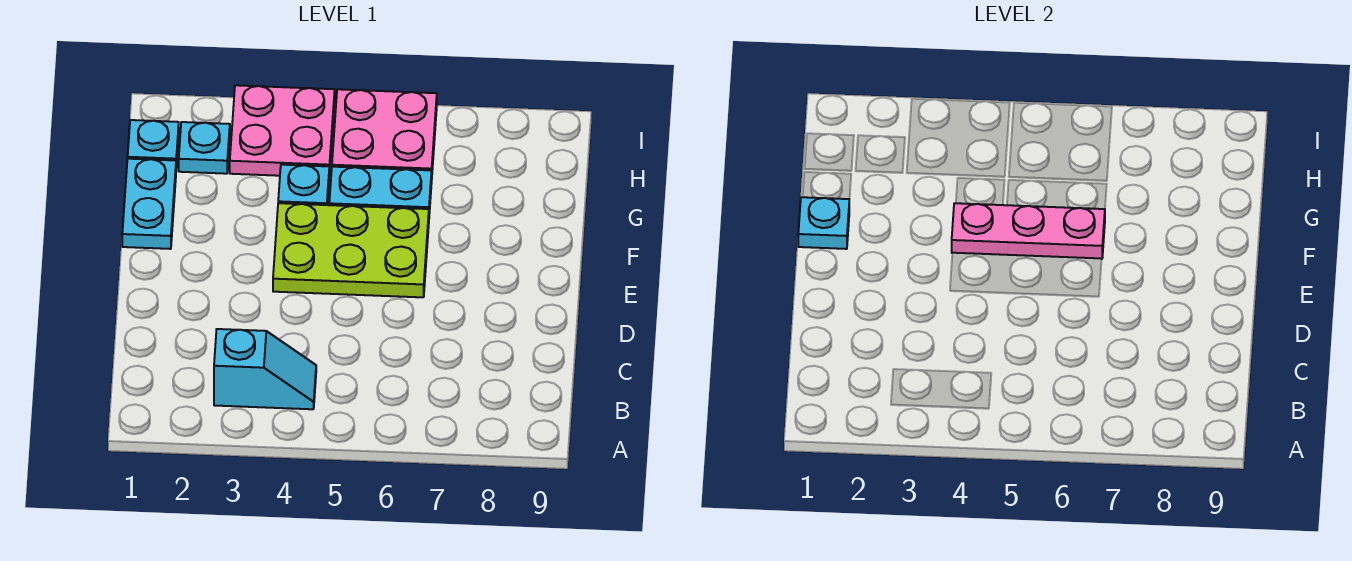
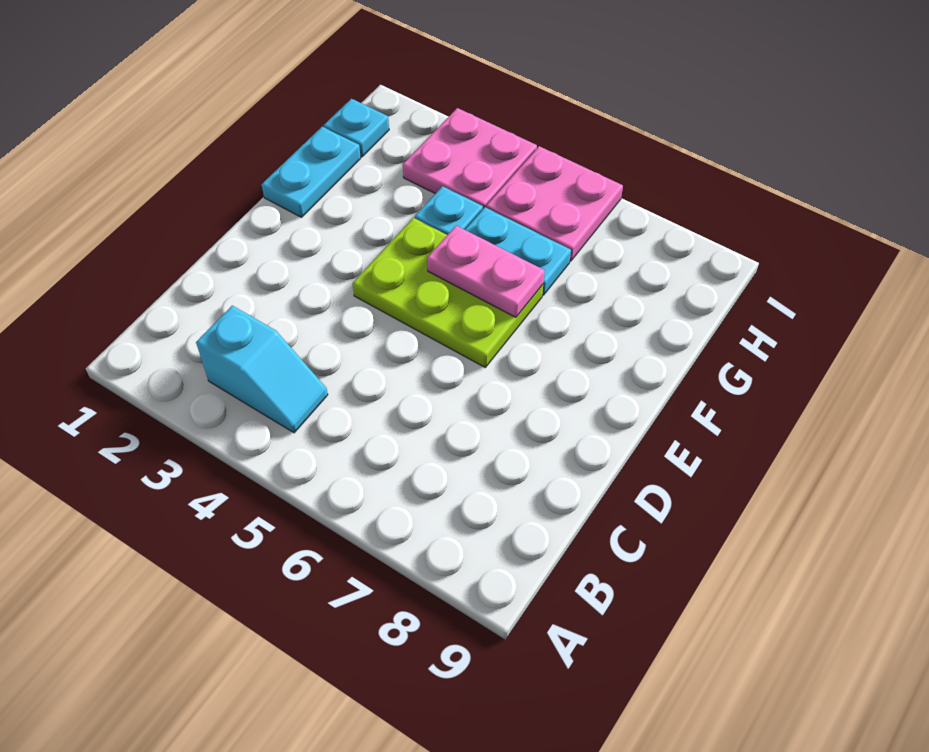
cyan plate F1 level 2 -> none
pink plate F4:F6 level 2 -> pink plate F5:F6 level 2
cyan plate H2 level 1 -> none

